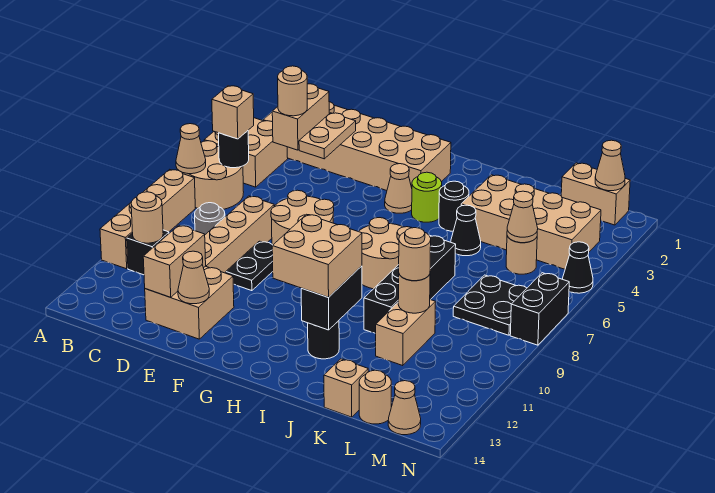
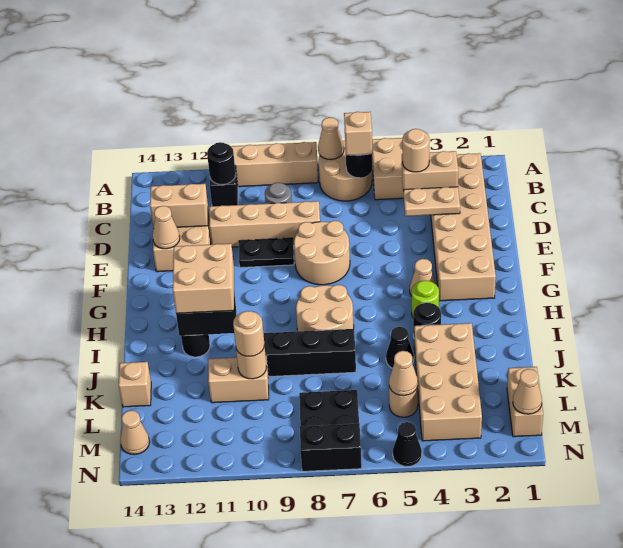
tan round brick B11 level 2 -> black round brick B11 level 2
tan round brick L14 level 1 -> none

